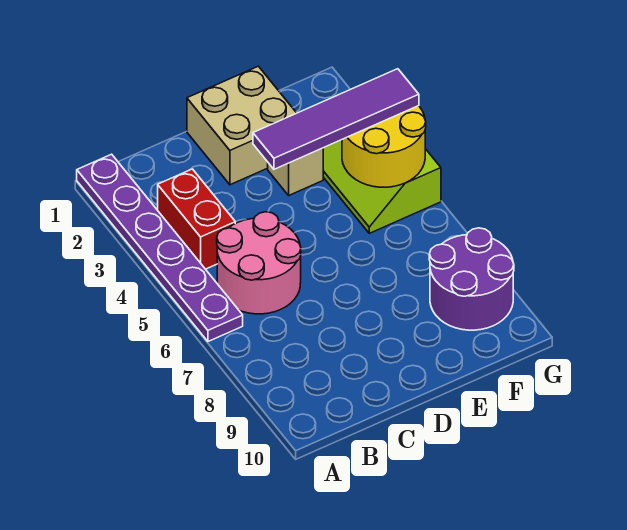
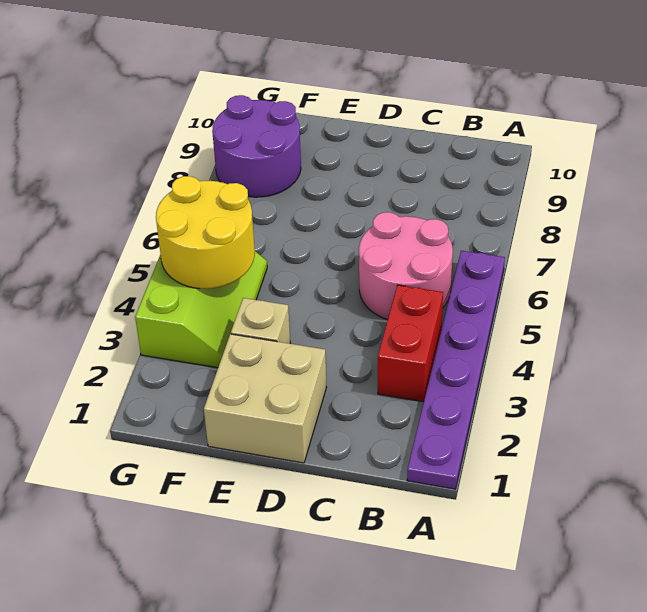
purple tile D4:G4 level 3 -> none

